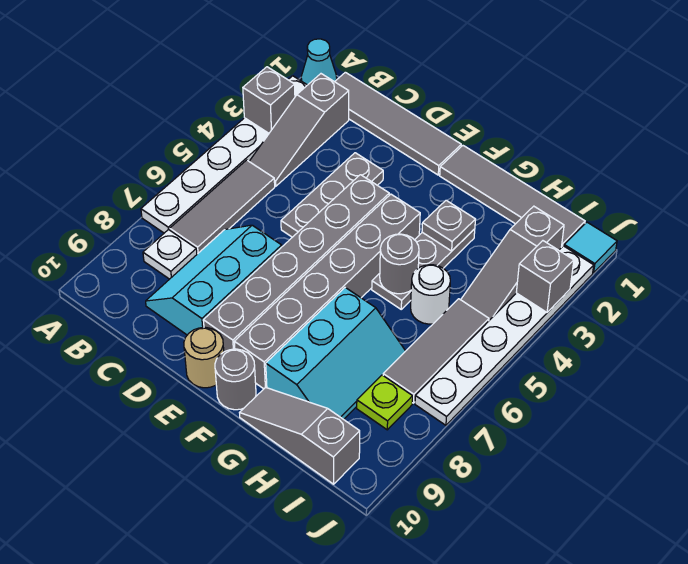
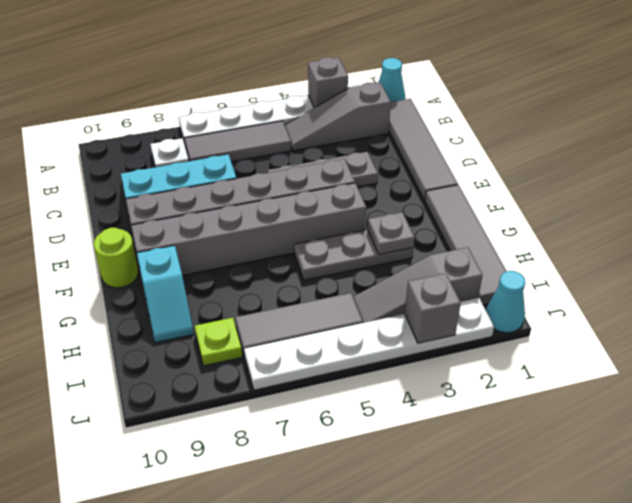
tan round brick E10 level 1 -> none
grey round brick F10 level 1 -> lime round brick F10 level 1
grey round brick G5 level 2 -> none
cyan slope G7:H9 level 1 top G -> cyan slope G9:H9 level 1 top G
grey slope G10:I10 level 1 top I -> none
white round brick H5 level 1 -> none
cyan tile J1 level 1 -> cyan cone J1 level 1

